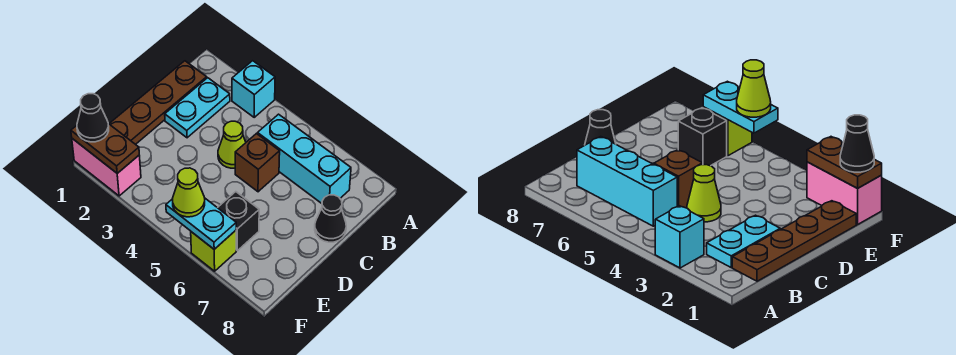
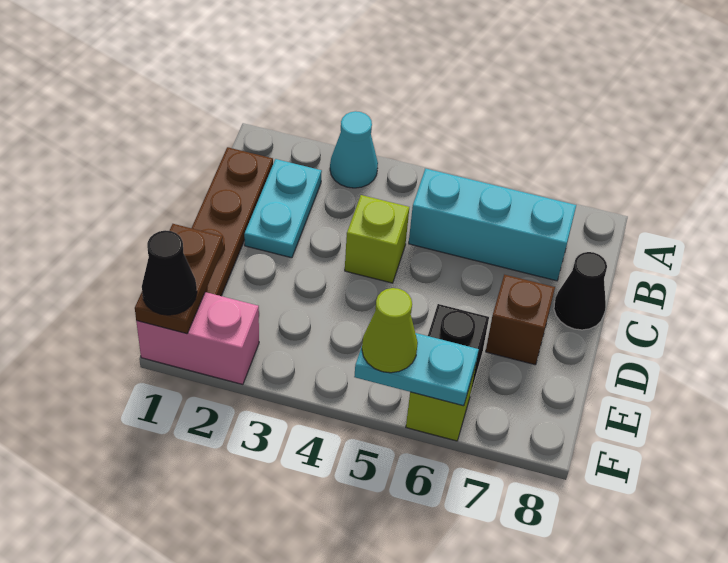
cyan brick A3 level 1 -> cyan cone A3 level 1
lime cone C4 level 1 -> lime brick C4 level 1
brown brick C5 level 1 -> brown brick D7 level 1
brown plate F1:F2 level 2 -> brown plate E1:F1 level 2

